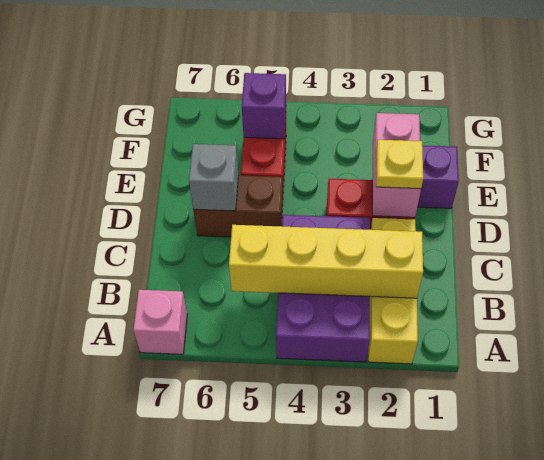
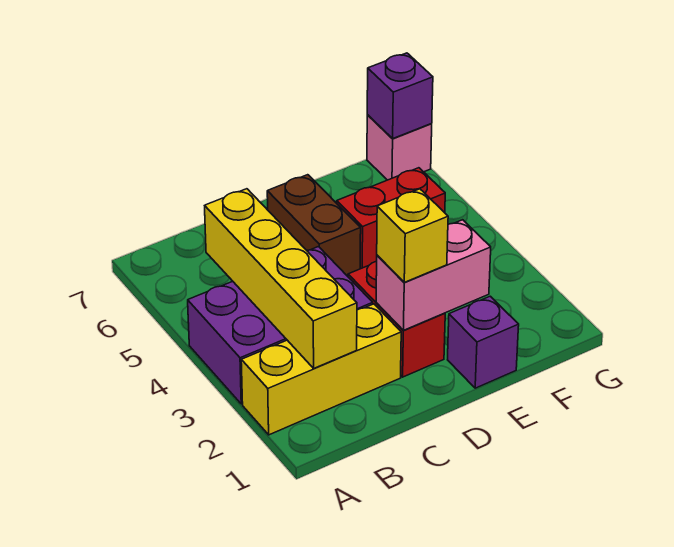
pink brick A7 level 1 -> pink brick G7 level 1
yellow plate D2 level 3 -> yellow brick D2 level 3
grey brick D6 level 2 -> none
purple brick F5 level 2 -> purple brick G7 level 2

